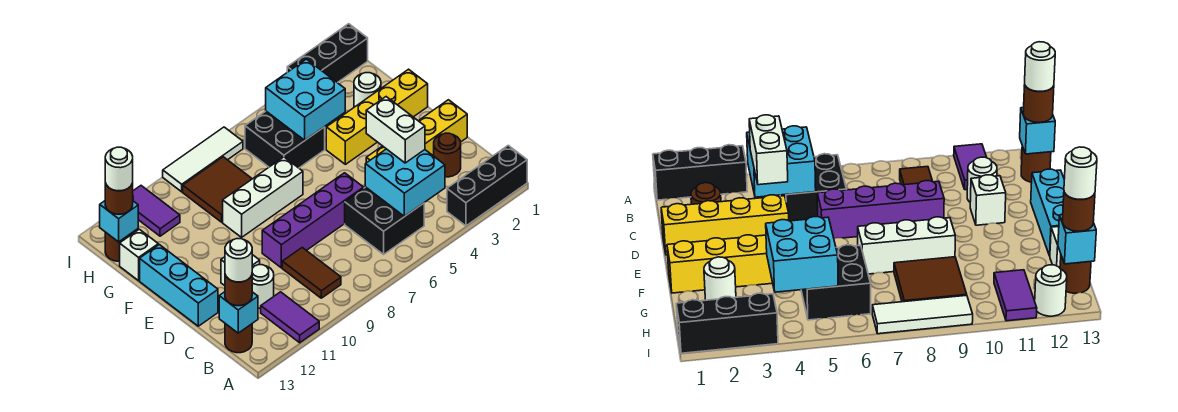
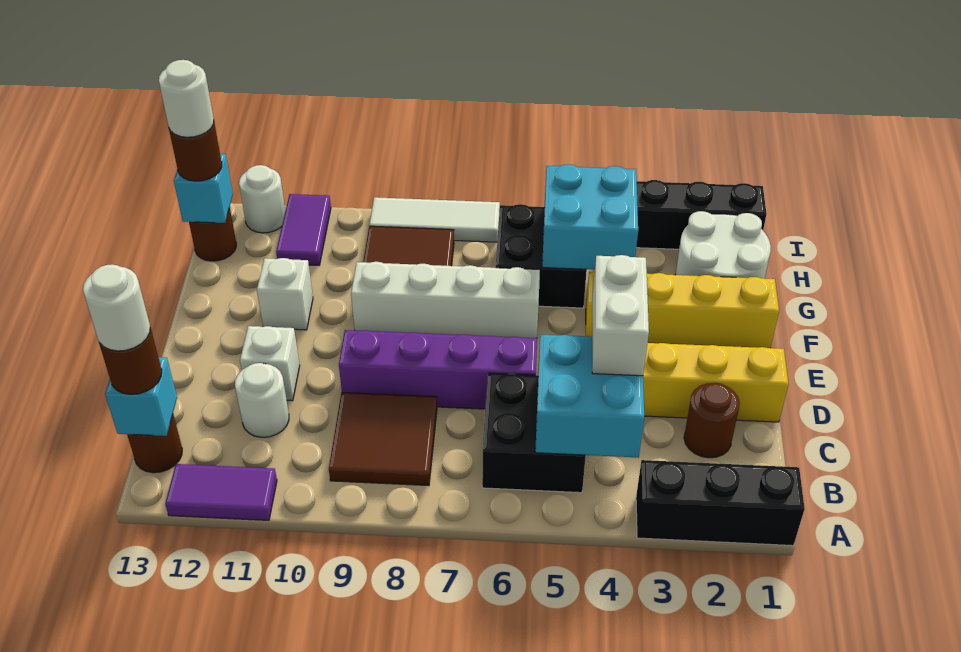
purple tile A11:B11 level 1 -> purple tile A11:A12 level 1
brown tile B9:C9 level 1 -> brown tile B8:C9 level 1
cyan brick D13:F13 level 1 -> none
white brick F7:F9 level 1 -> white brick F6:F9 level 1
white round brick G2 level 1 -> white round brick G1:H2 level 1
white brick G13 level 1 -> white brick F11 level 1

